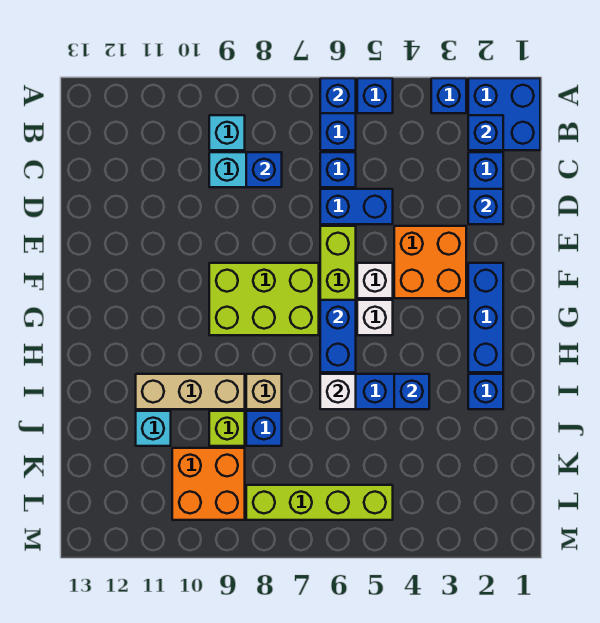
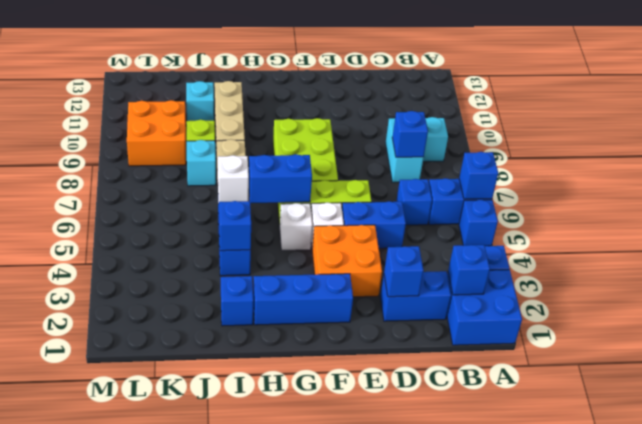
blue brick D5:D6 level 1 -> blue brick D5:E5 level 1
blue brick J8 level 1 -> cyan brick J8 level 1
lime brick L5:L8 level 1 -> none

